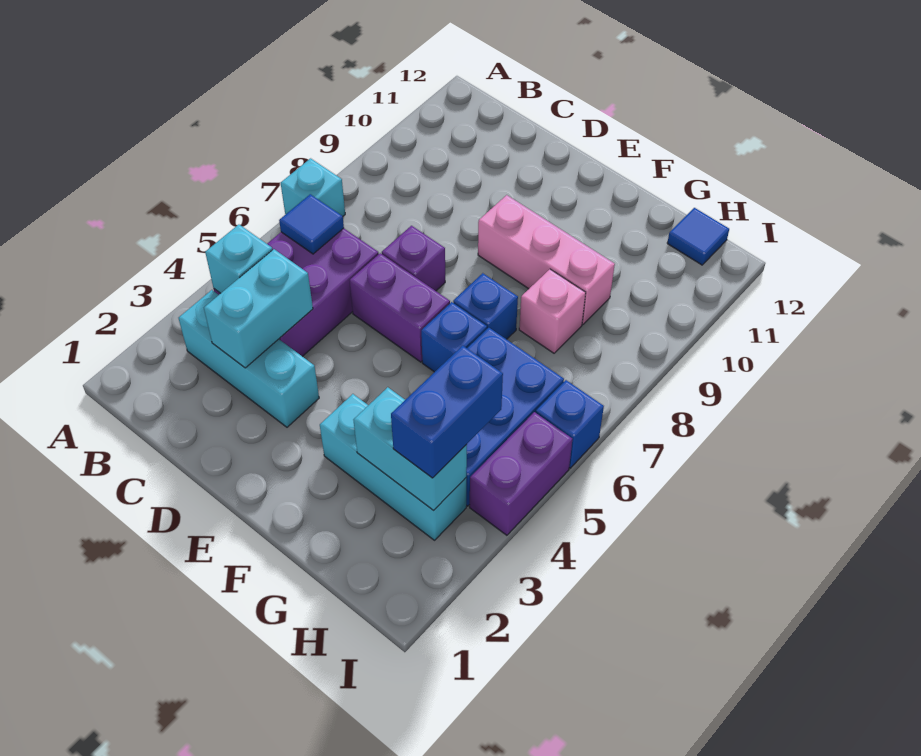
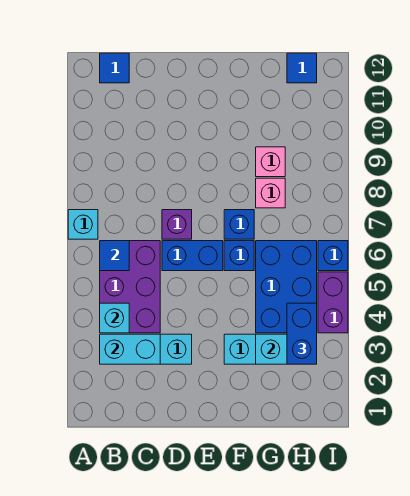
none -> blue tile B12 level 1
cyan brick C3:C4 level 2 -> cyan brick B3:C3 level 2
purple brick D6:E6 level 1 -> blue brick D6:E6 level 1
pink brick E9:G9 level 1 -> pink brick G9 level 1

